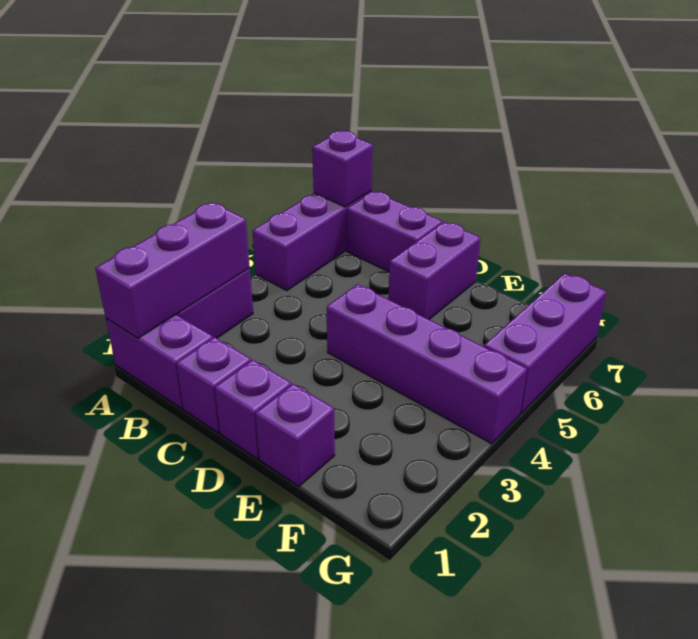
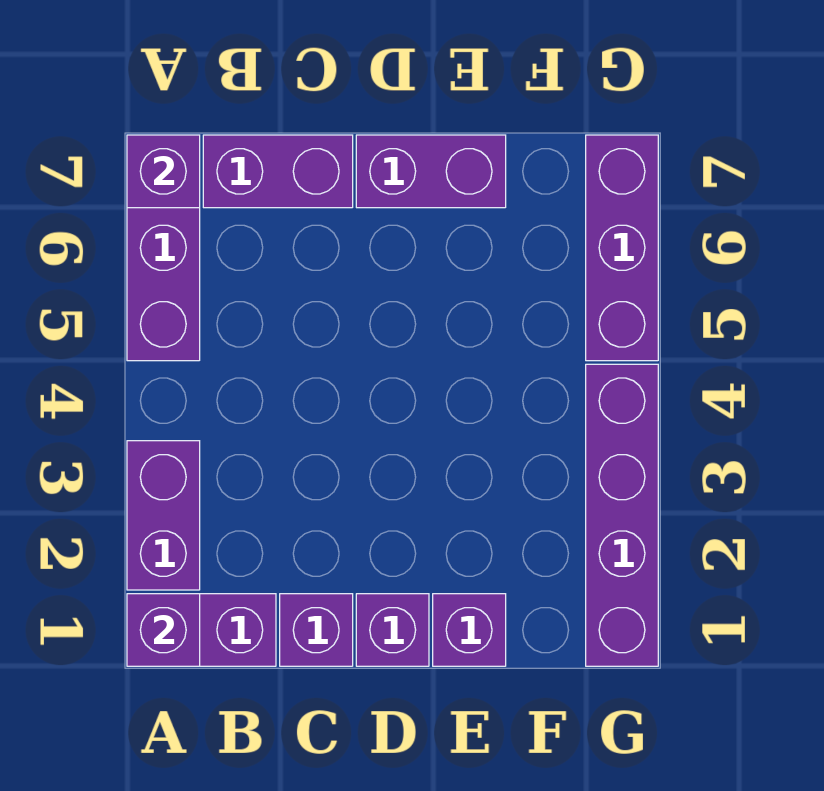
purple brick A1:A3 level 2 -> purple brick A1 level 2
purple brick D4:G4 level 1 -> purple brick G1:G4 level 1
purple brick D6:D7 level 1 -> purple brick D7:E7 level 1

